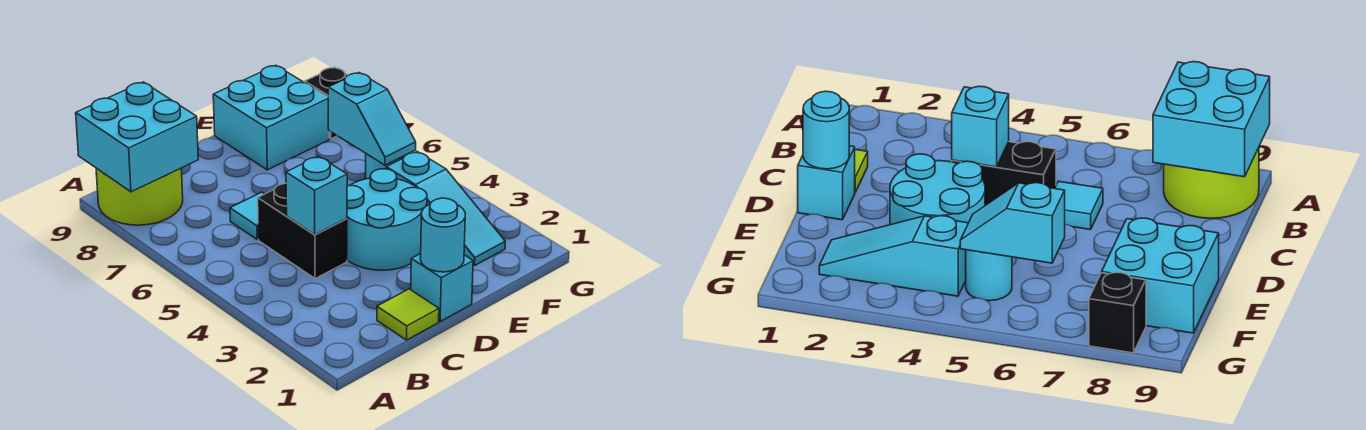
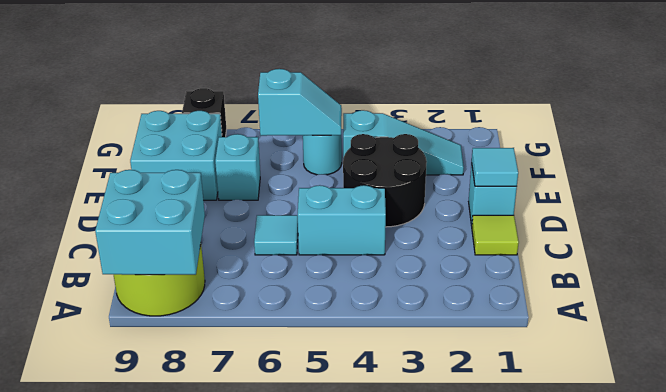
black brick C4:C5 level 1 -> cyan brick C4:C5 level 1
cyan brick C4 level 2 -> cyan brick E7 level 1
cyan round brick D1 level 2 -> cyan tile D1 level 2
cyan round brick D3:E4 level 1 -> black round brick D3:E4 level 1

